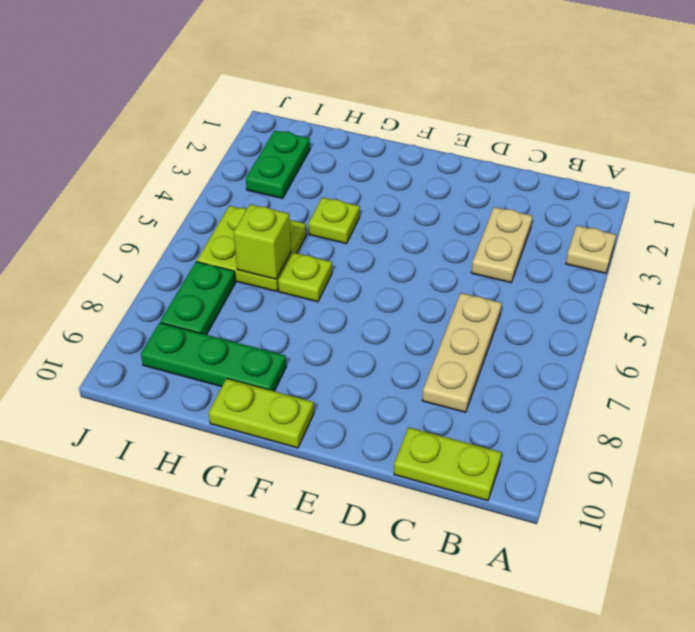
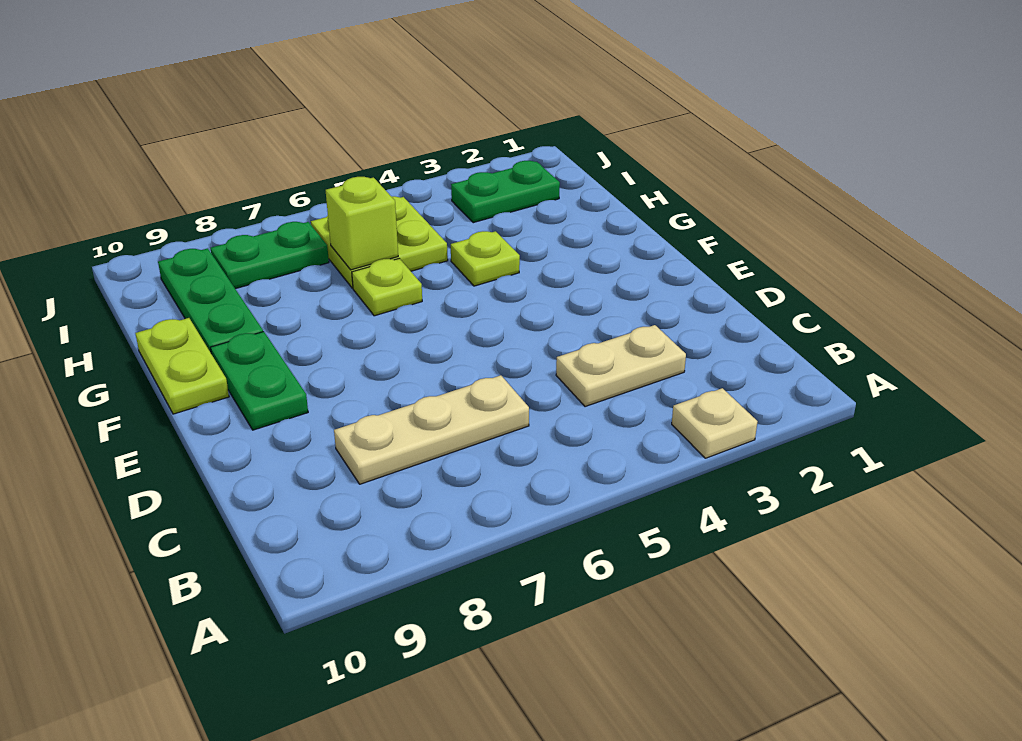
lime plate B10:C10 level 1 -> none
none -> green plate E9:F9 level 1

